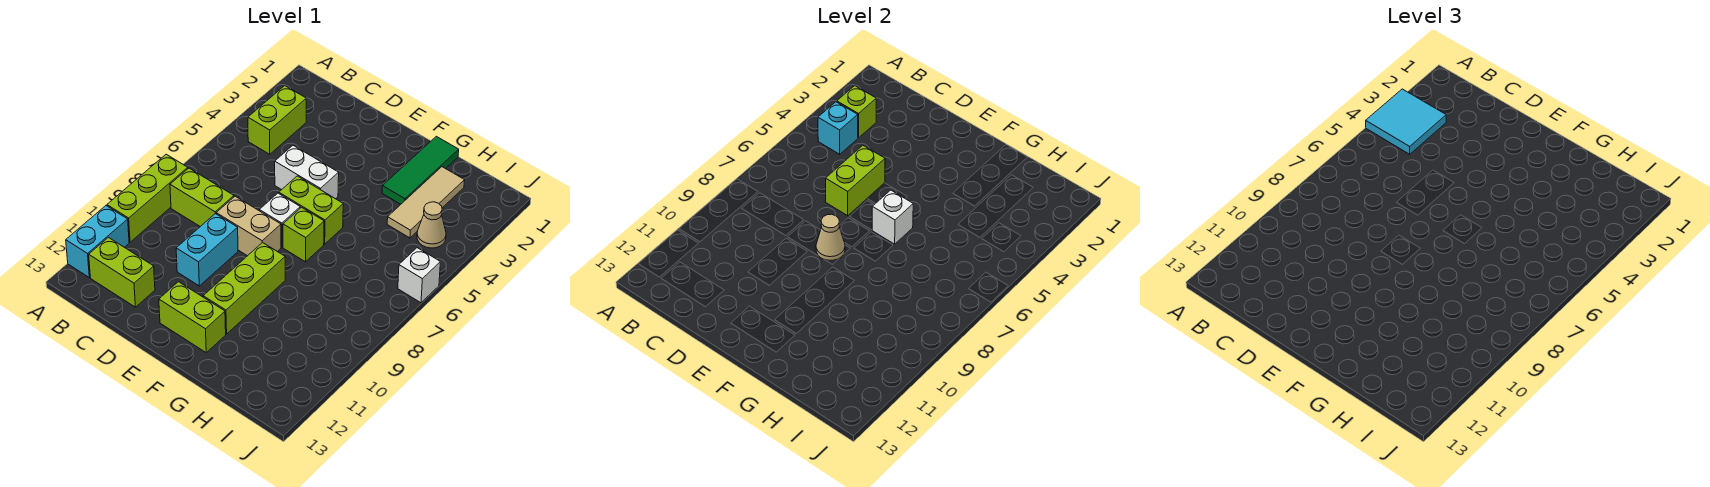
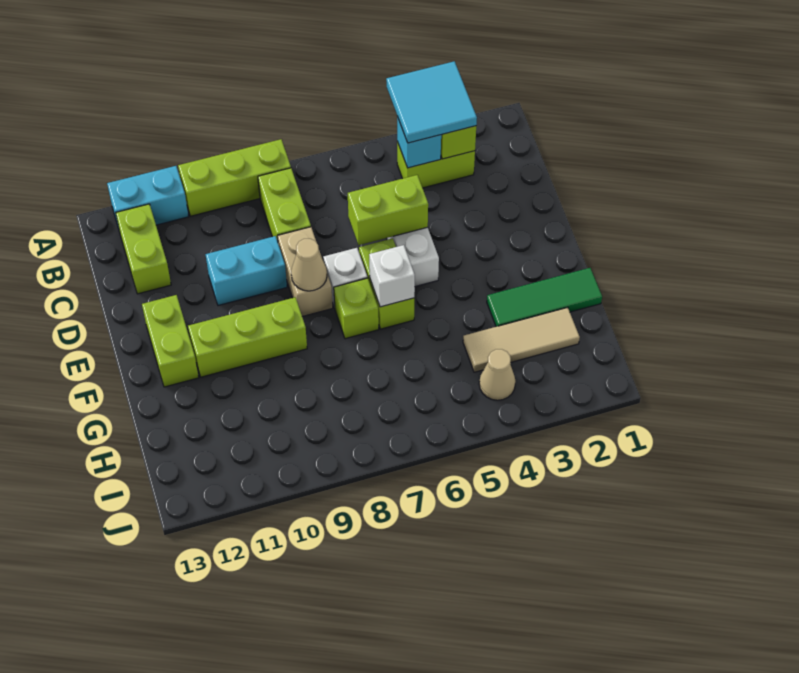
white brick J6 level 1 -> none

